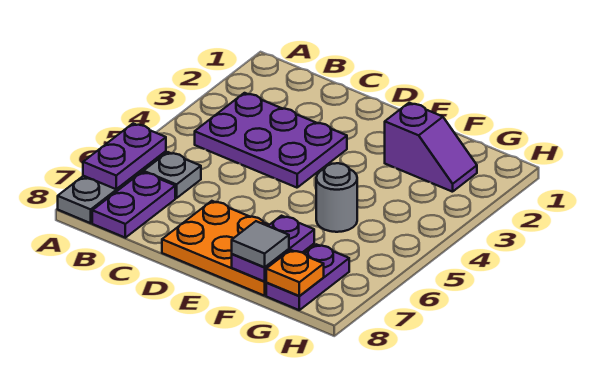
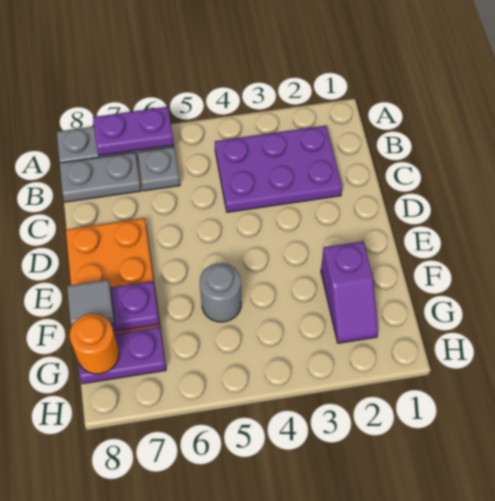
purple plate B3:D4 level 1 -> purple plate B2:C4 level 1
purple plate B7:B8 level 1 -> grey plate B7:B8 level 1
orange plate G8 level 2 -> orange round brick G8 level 2

